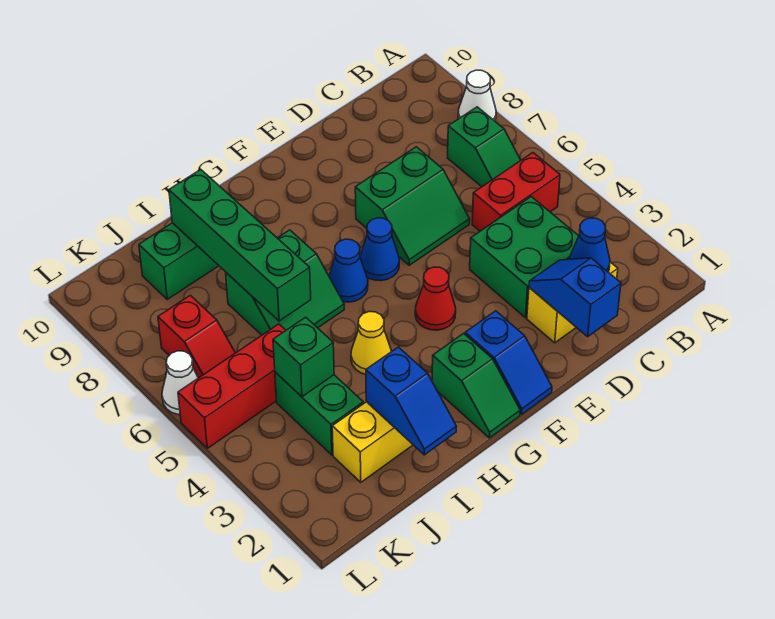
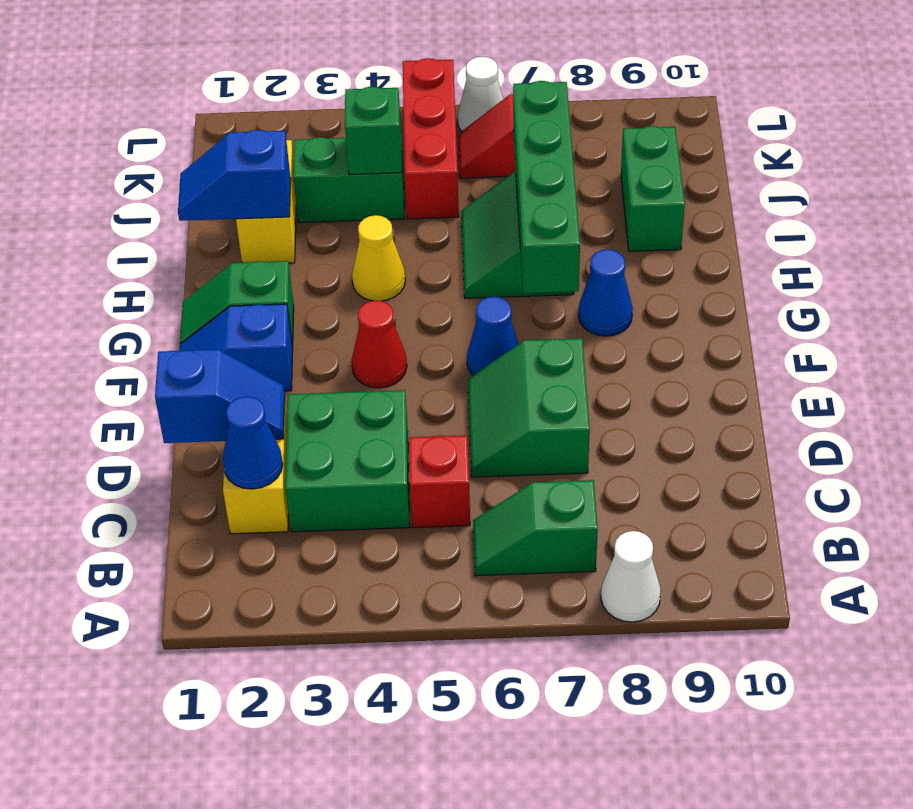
red brick B5:C5 level 1 -> red brick C5 level 1
blue cone G6 level 1 -> blue cone G8 level 1
green brick I6:I9 level 2 -> green brick G7:J7 level 2

